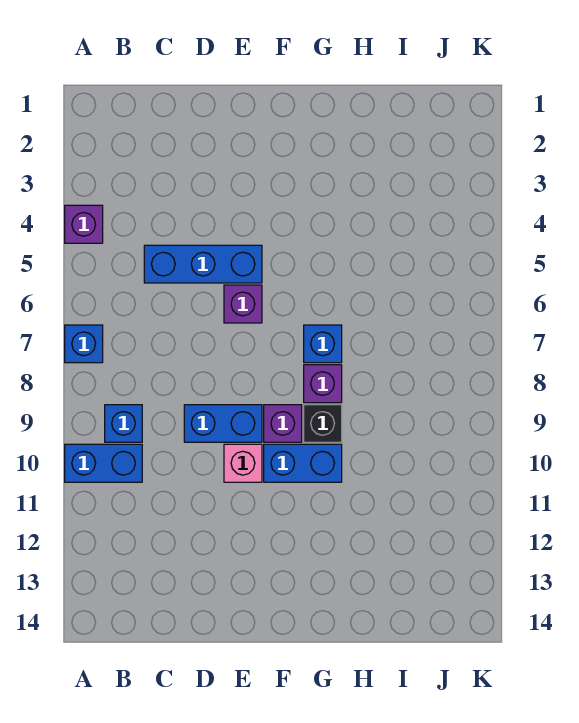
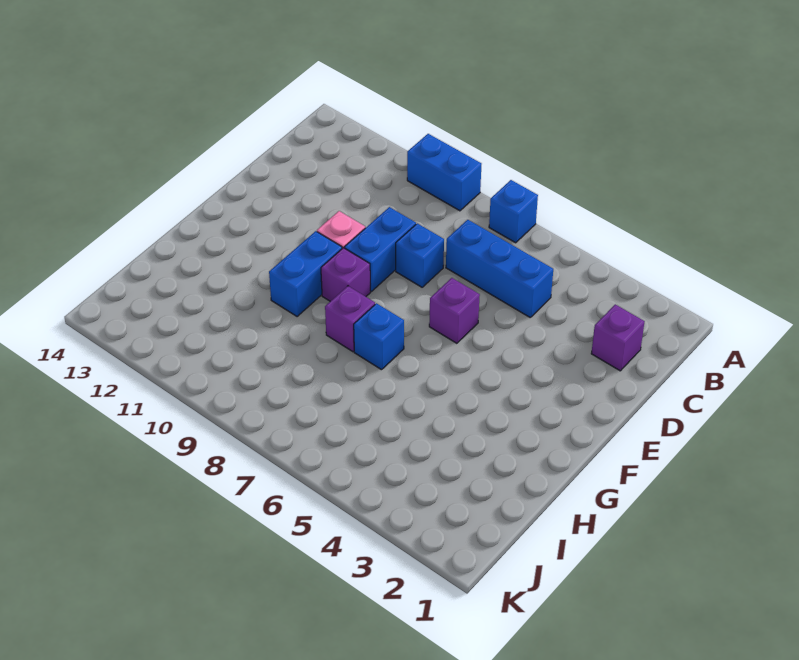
purple brick A4 level 1 -> purple brick C2 level 1
blue brick A10:B10 level 1 -> blue brick A9:A10 level 1
blue brick B9 level 1 -> blue brick D8 level 1
blue brick C5:E5 level 1 -> blue brick C5:C7 level 1
black brick G9 level 1 -> none

